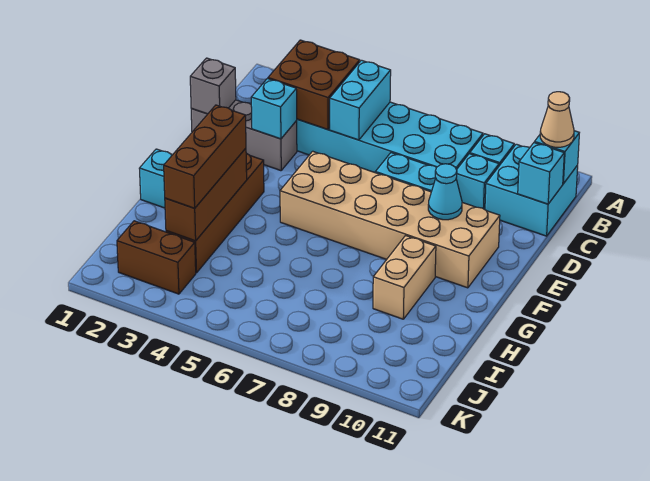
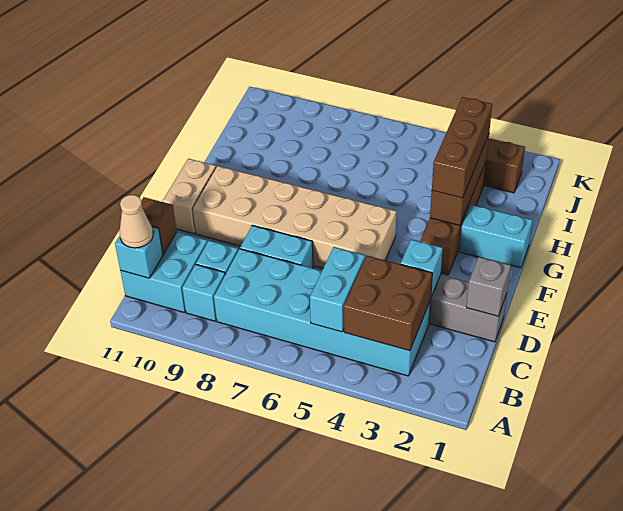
cyan brick C11 level 2 -> brown brick C11 level 2
cyan cone E9 level 2 -> none
tan brick G9:H9 level 1 -> tan brick E11:F11 level 1

